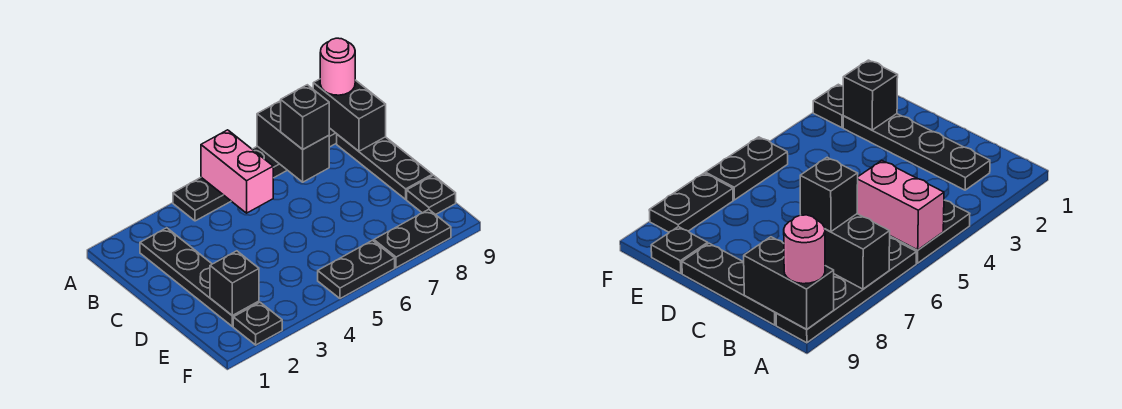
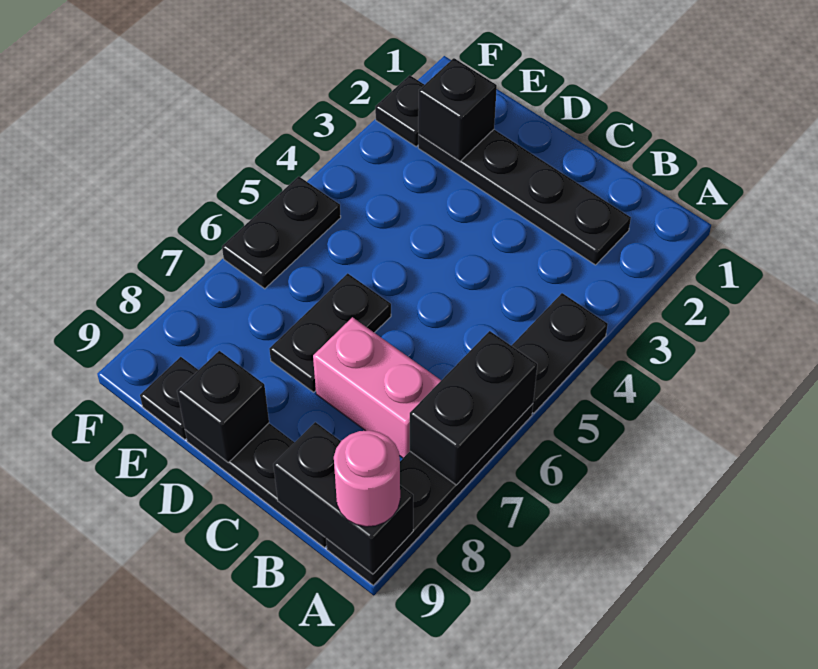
pink brick A5:B5 level 2 -> pink brick B7:C7 level 1
black brick A7:B7 level 2 -> black brick A6:A7 level 2
black brick B7 level 3 -> black brick D9 level 2
black plate F7:F8 level 1 -> black plate D6:D7 level 1

